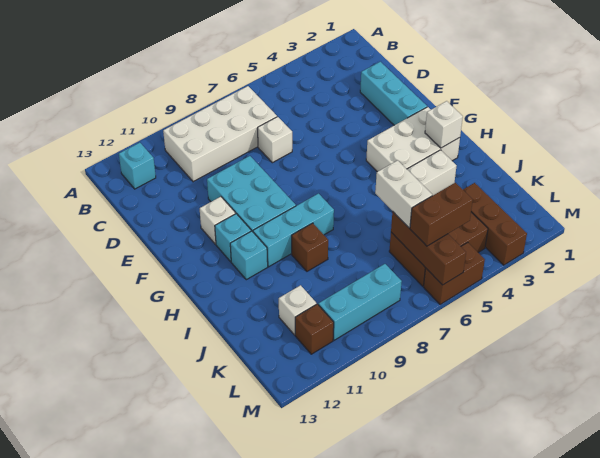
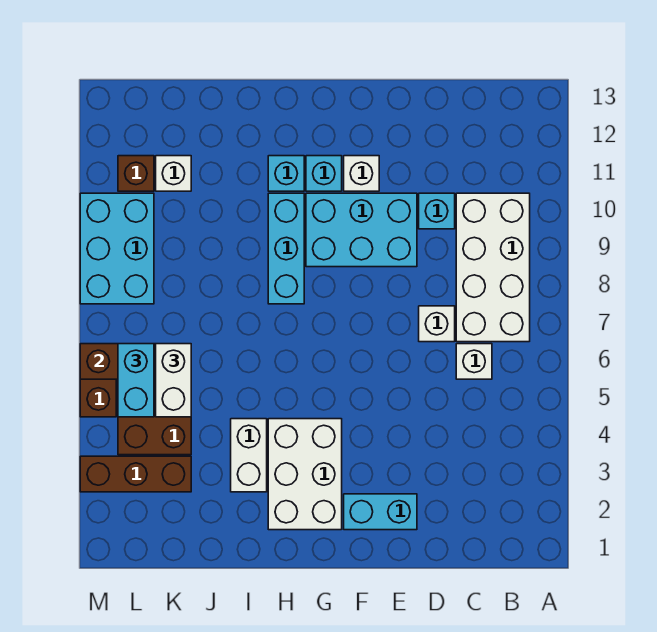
cyan brick B12 level 1 -> cyan brick D10 level 1
cyan brick D2:F2 level 1 -> cyan brick E2:F2 level 1
white brick H2 level 2 -> white brick C6 level 1
brown brick I9 level 1 -> none
white brick J6:K6 level 3 -> white brick K5:K6 level 3
brown brick L5:L6 level 3 -> cyan brick L5:L6 level 3
cyan brick L8:L10 level 1 -> cyan brick L8:M10 level 1

